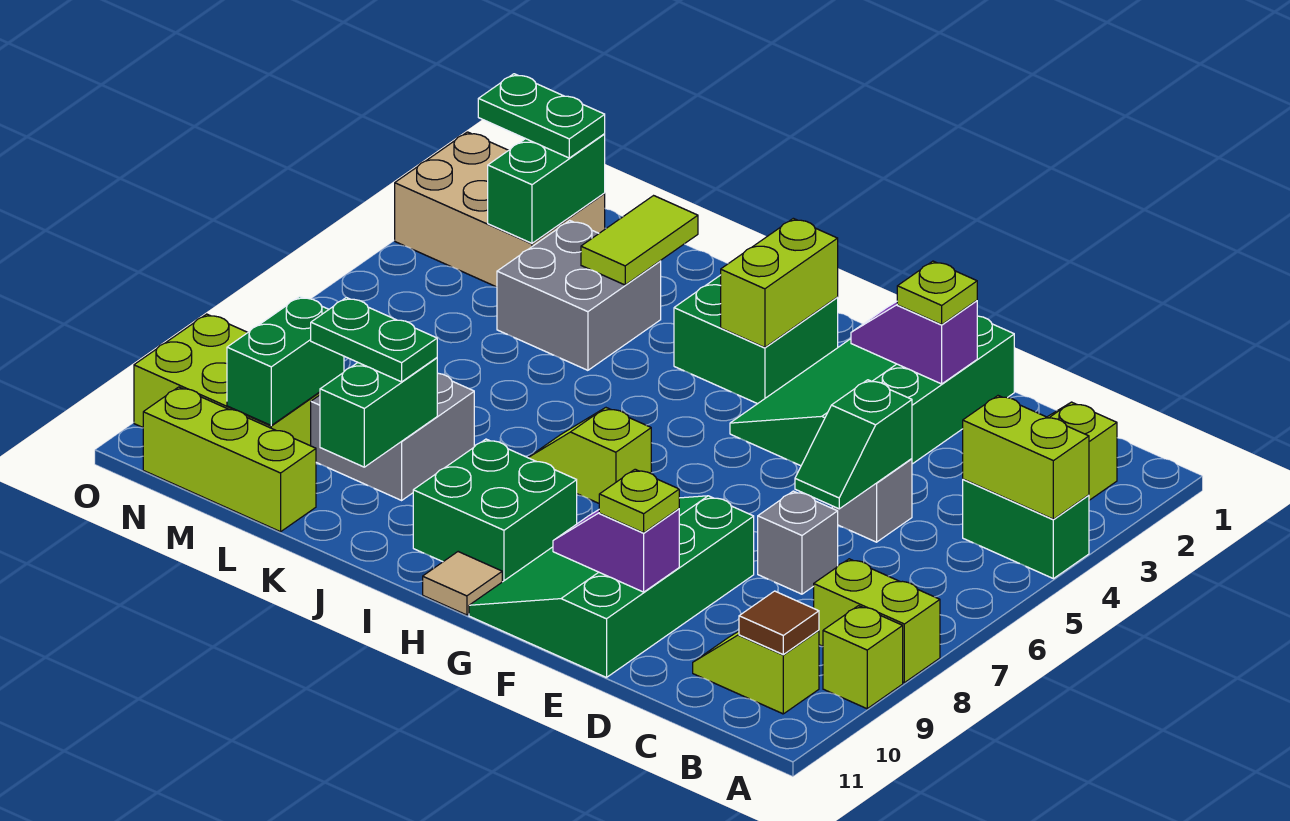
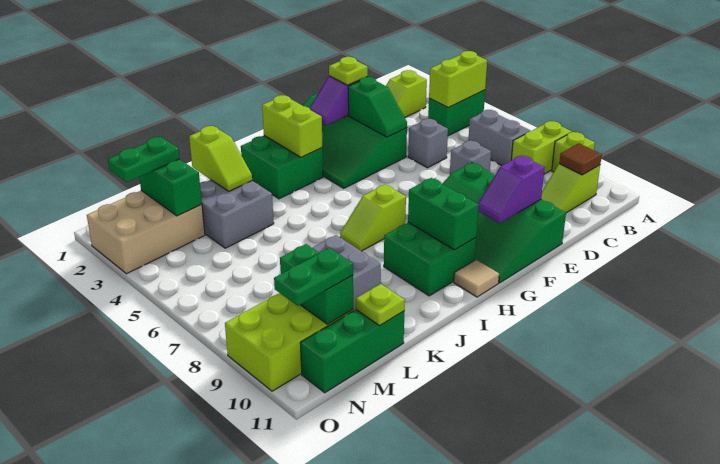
none -> grey brick B6:B7 level 1
green slope D5:D6 level 2 top 5 -> green slope E3:E4 level 2 top 3
lime plate E10 level 3 -> lime plate L11 level 2
lime tile K2:K3 level 2 -> lime slope K2:K3 level 2 top 2
green brick K9:K10 level 2 -> green brick H9:H10 level 2
green plate K9:L9 level 3 -> green plate M10:N10 level 3
lime brick L11:N11 level 1 -> green brick L11:N11 level 1

